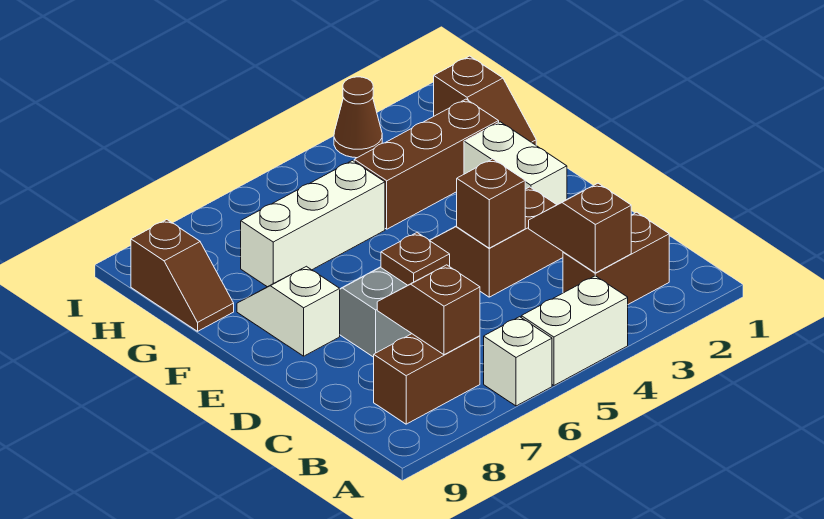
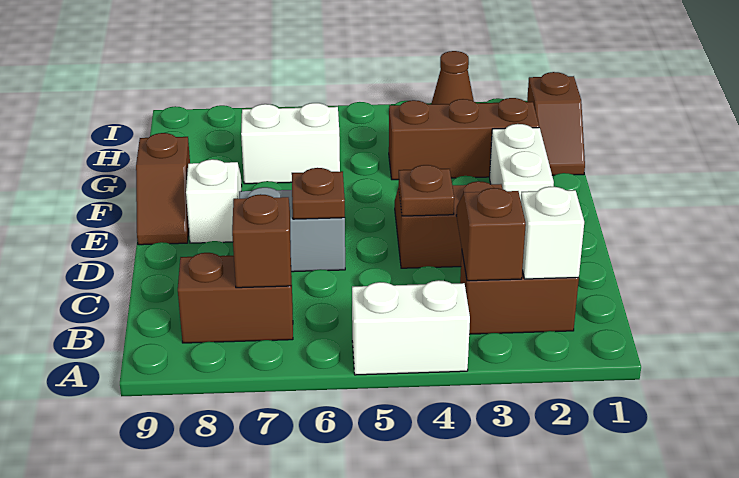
white brick A6 level 1 -> white brick B2 level 2
brown brick D4 level 2 -> brown plate D4 level 2
white brick G5:G7 level 1 -> white brick G6:G7 level 1
brown slope G9:H9 level 1 top H -> brown slope E9:F9 level 1 top F

